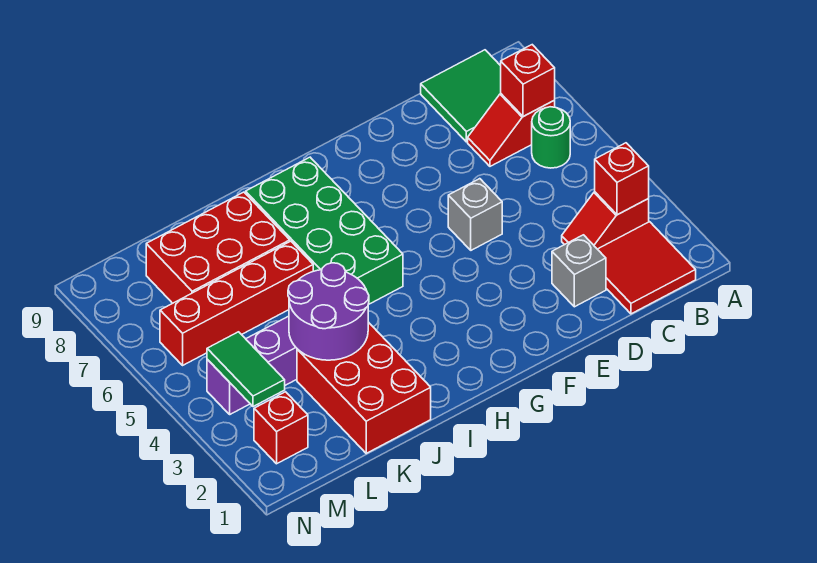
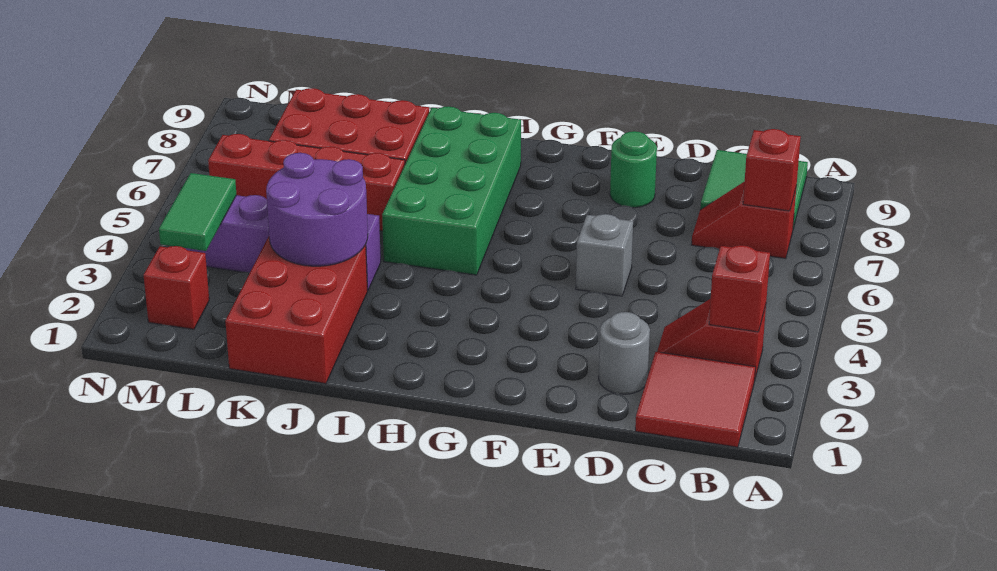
green round brick B6 level 1 -> green round brick E8 level 1
grey brick D2 level 1 -> grey round brick D2 level 1

